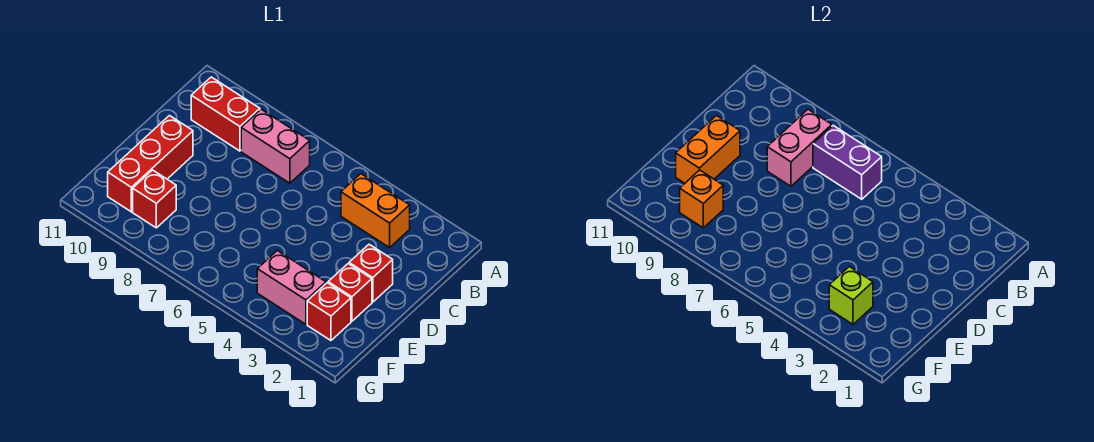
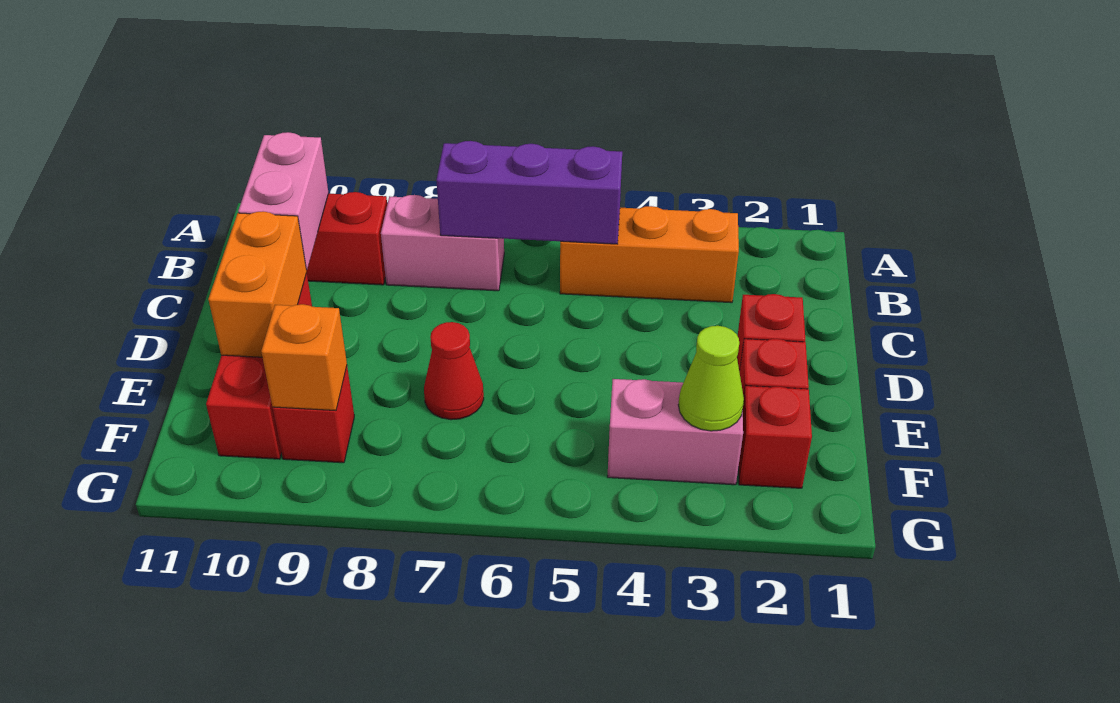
orange brick B3:B4 level 1 -> orange brick B3:B5 level 1
purple brick B6:B7 level 2 -> purple brick B5:B7 level 2
pink brick B8:C8 level 2 -> pink brick B10:C10 level 2
none -> red cone E7 level 1
lime brick F3 level 2 -> lime cone F3 level 2

